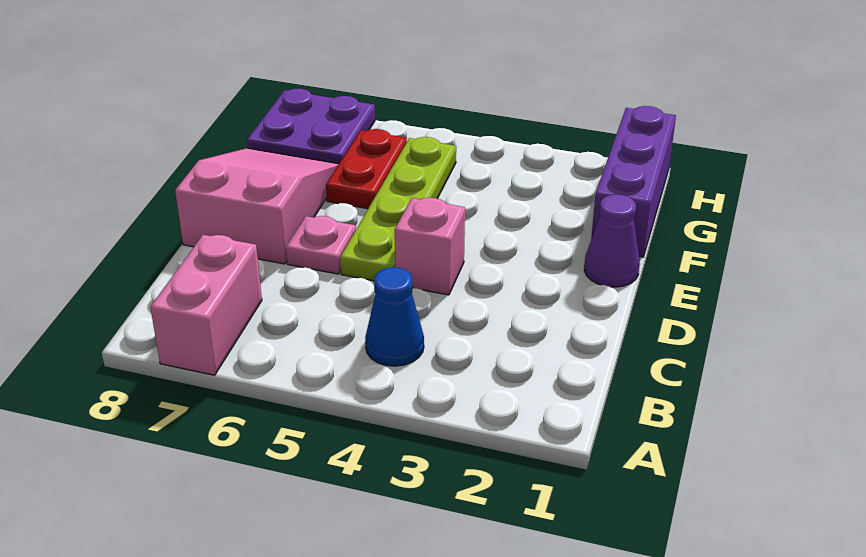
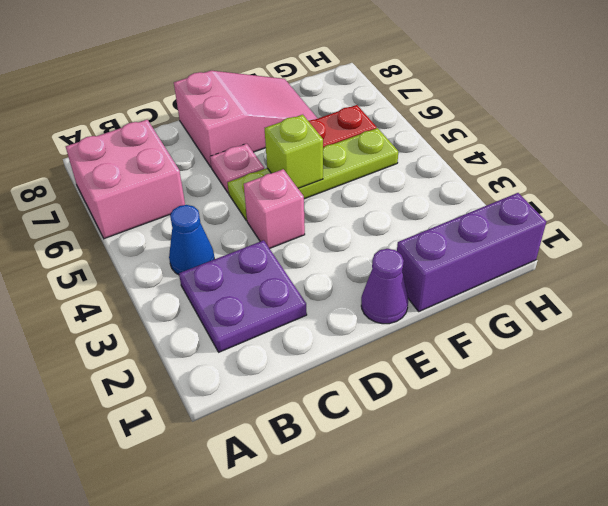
pink brick A7:B7 level 1 -> pink brick A6:B7 level 1
none -> lime brick E5 level 2
purple plate G7:H8 level 1 -> purple plate B2:C3 level 1

